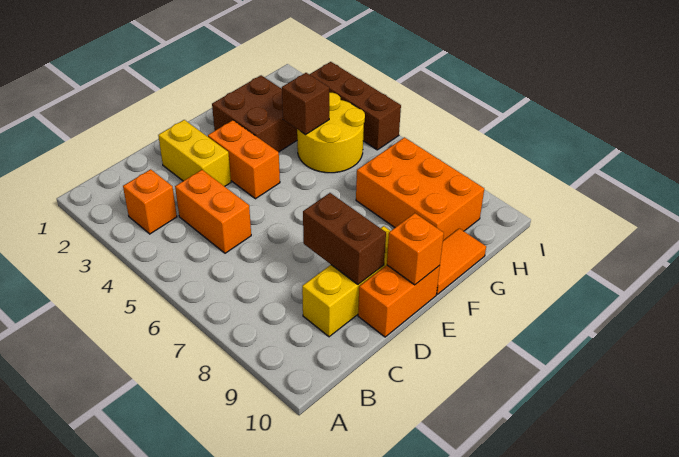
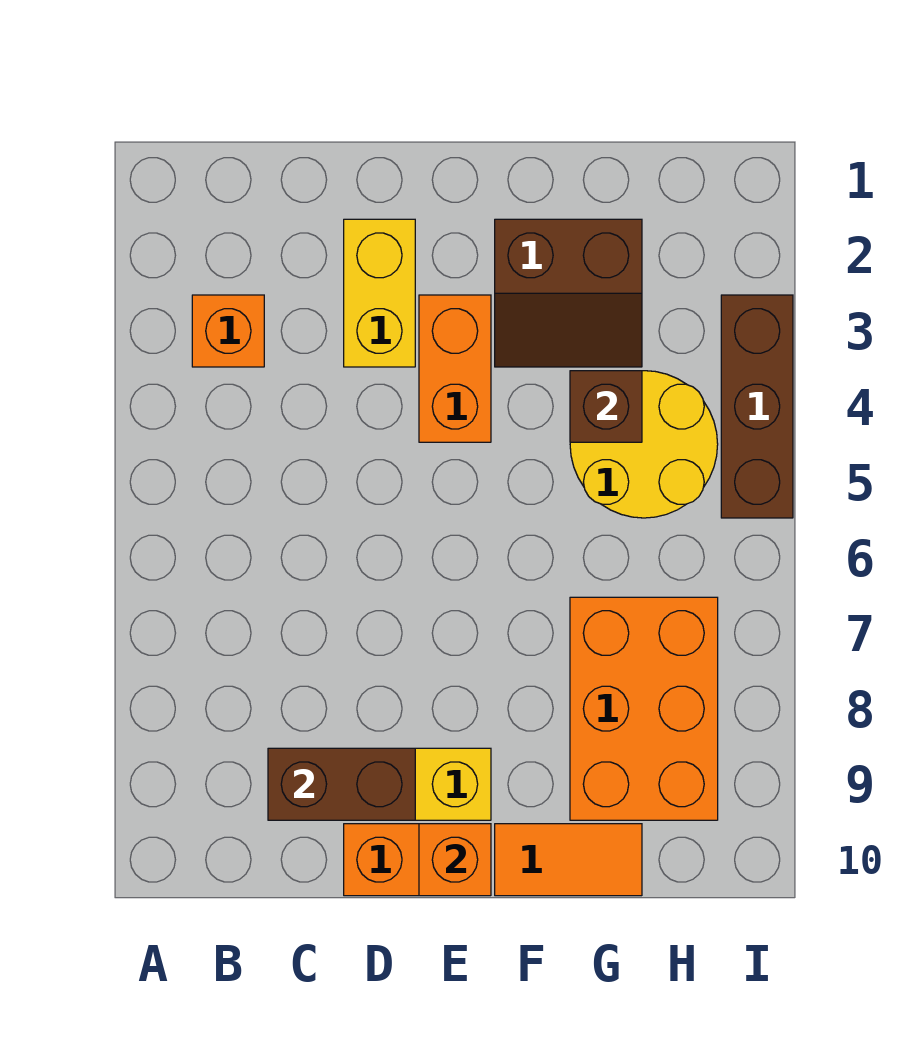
orange brick C4:C5 level 1 -> none
brown brick D8:D9 level 2 -> brown brick C9:D9 level 2
brown brick F2:G3 level 1 -> brown slope F2:G3 level 1 top 2

